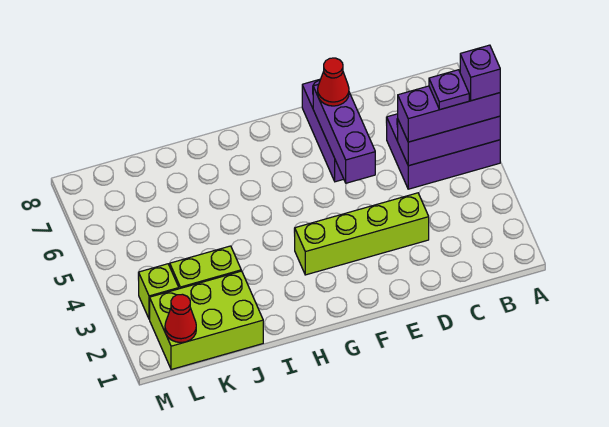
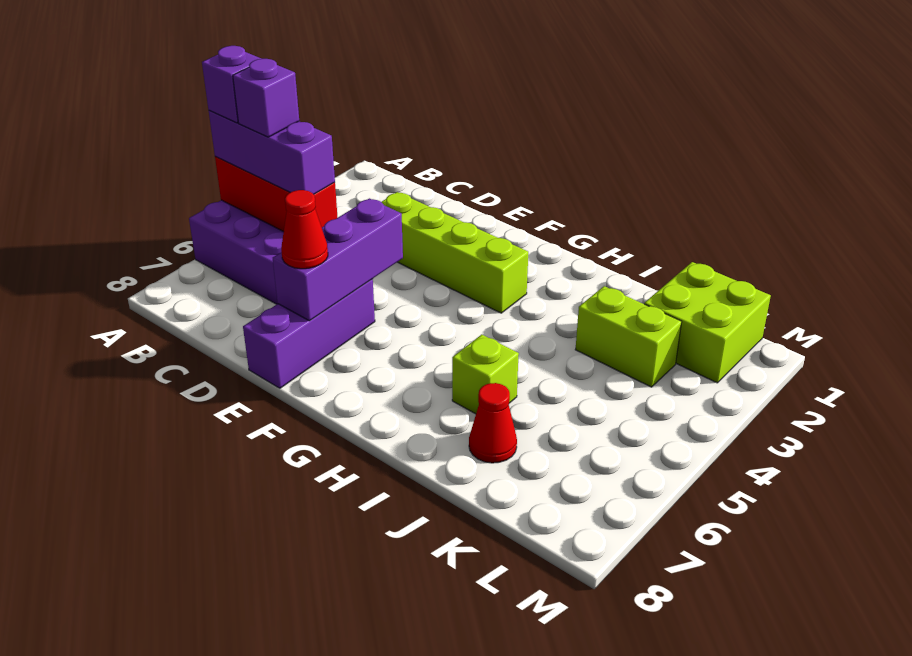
purple brick A5:C5 level 2 -> red brick A5:C5 level 2
purple plate B5 level 4 -> purple brick B5 level 4
lime brick J1:L2 level 1 -> lime brick K1:L2 level 1
red cone L1 level 2 -> red cone J7 level 1
lime brick L3 level 1 -> lime brick I6 level 1

